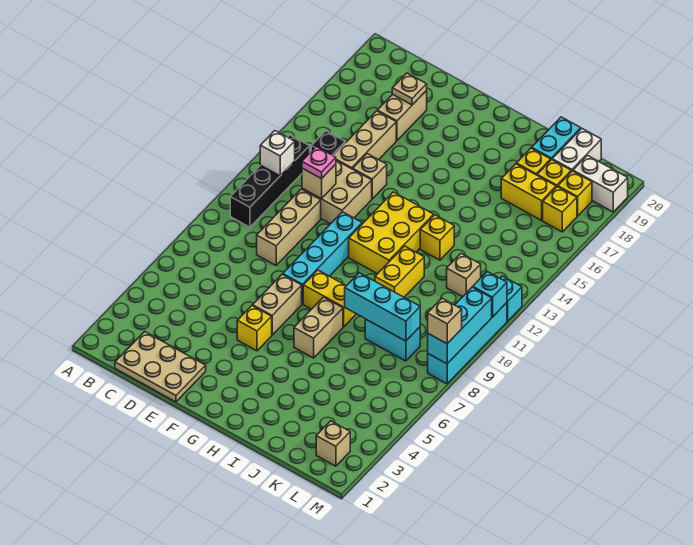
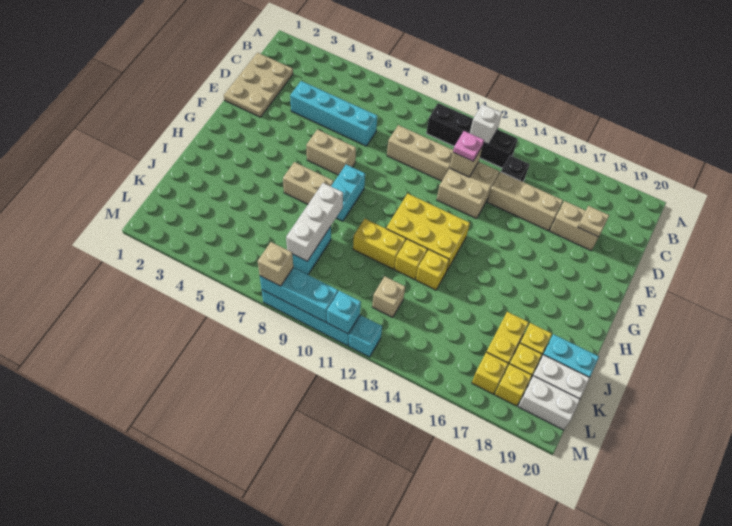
tan brick E14 level 1 -> none
yellow brick F5 level 1 -> yellow brick I12 level 1
cyan brick F8:F11 level 1 -> cyan brick D4:D7 level 1
yellow brick G8:H8 level 1 -> cyan brick G8:H8 level 1
cyan brick I8:K8 level 2 -> white brick I8:K8 level 2
tan brick L2 level 1 -> none
white brick L19:M19 level 1 -> white brick L19:L20 level 1

